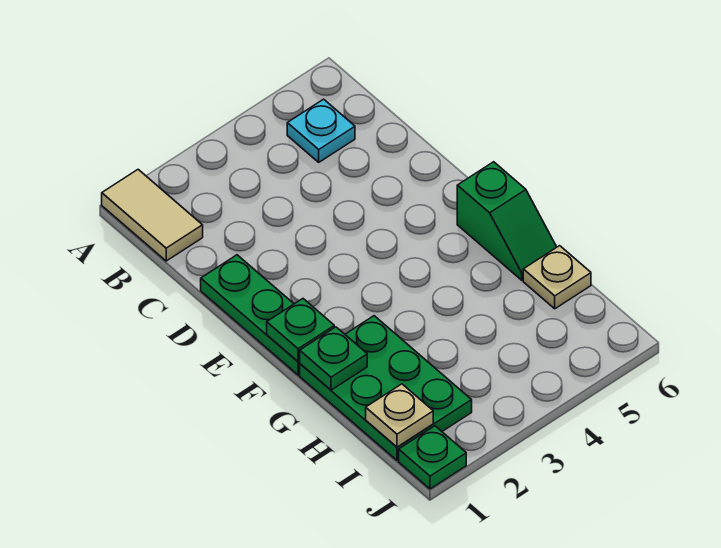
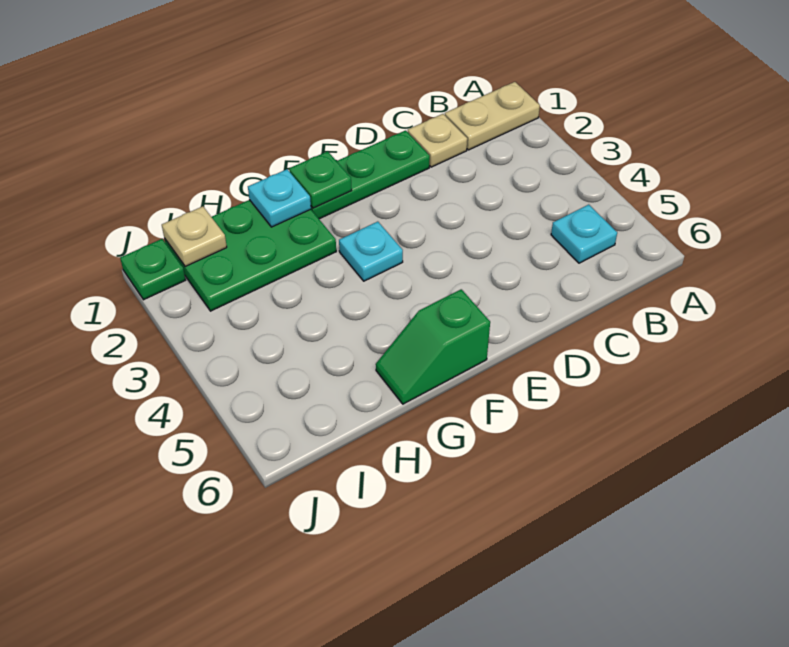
tan tile A1:B1 level 1 -> tan plate A1:B1 level 1
none -> cyan plate F3 level 1
green plate G1 level 2 -> cyan plate G1 level 2
tan plate H6 level 1 -> tan plate C1 level 1

